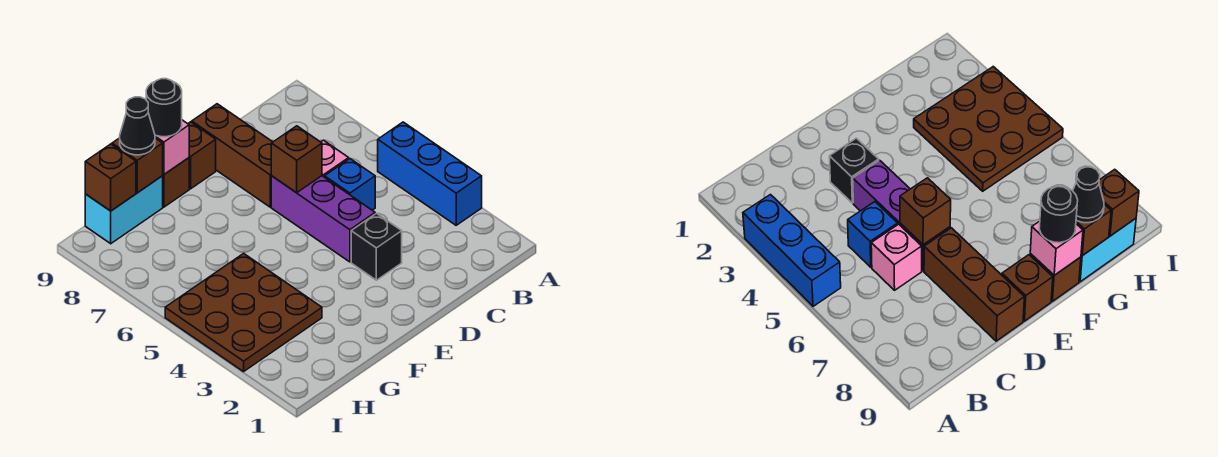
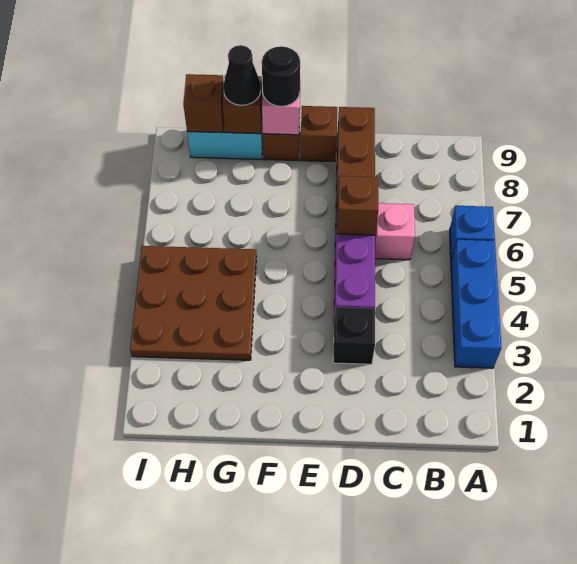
blue brick C5 level 1 -> blue brick A6 level 1

